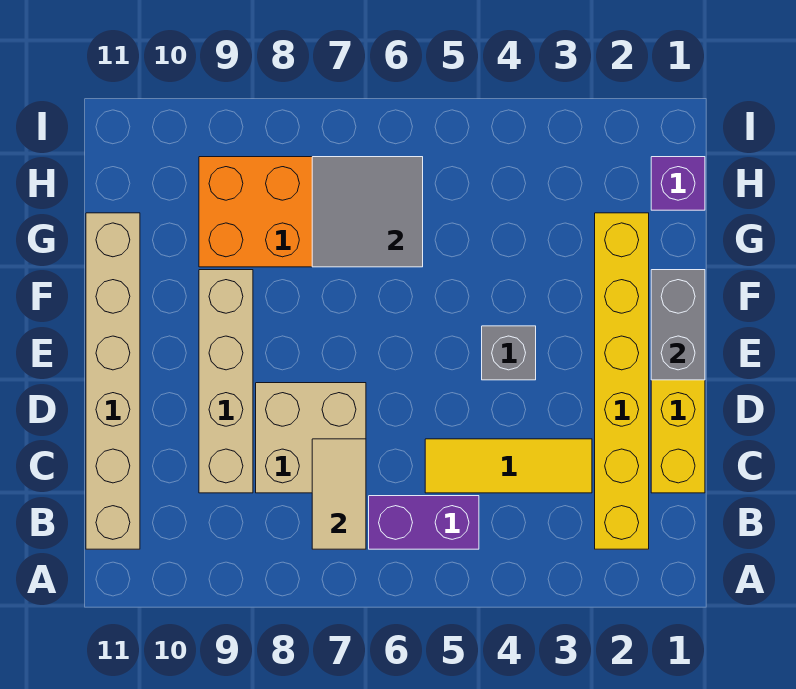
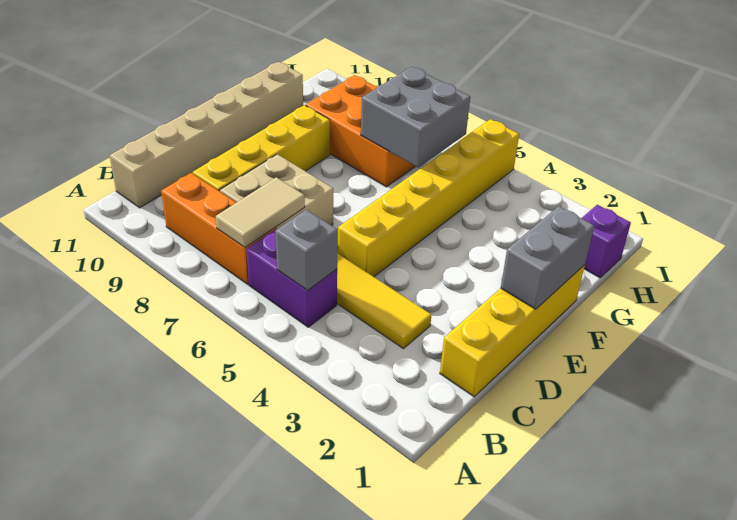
yellow brick B2:G2 level 1 -> yellow brick D5:I5 level 1
none -> orange brick B7:B9 level 1
tan brick C9:F9 level 1 -> yellow brick C9:F9 level 1
grey brick E4 level 1 -> grey brick B5 level 2
grey tile G6:H7 level 2 -> grey brick G6:H7 level 2

